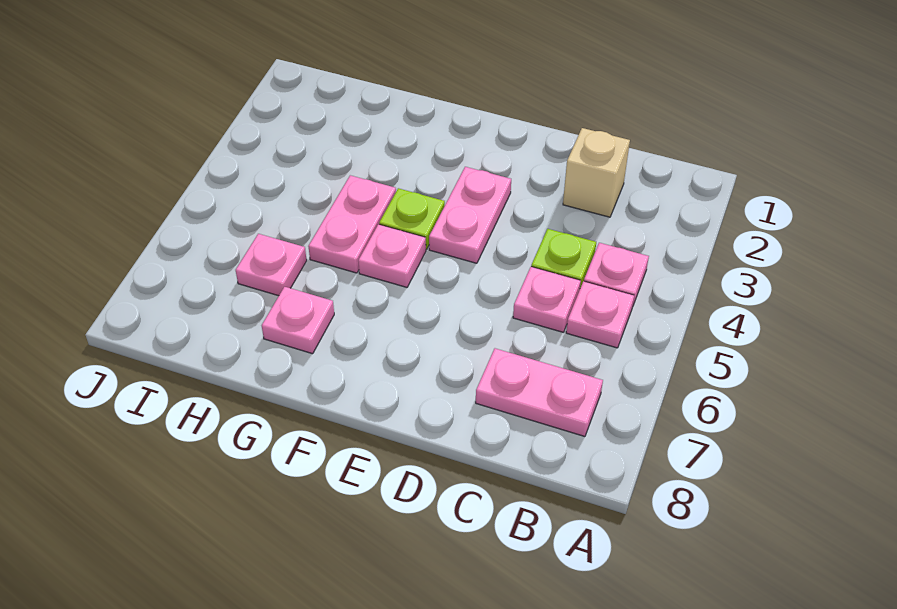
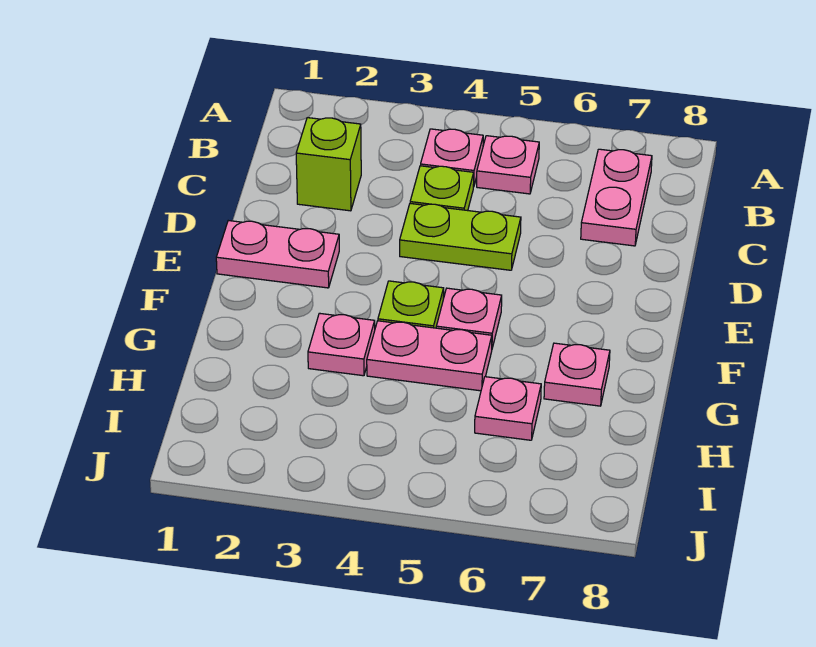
tan brick C2 level 1 -> lime brick C2 level 1
pink plate C5 level 1 -> pink plate G3 level 1
none -> lime plate D4:D5 level 1
pink plate E3:E4 level 1 -> pink plate E1:E2 level 1

